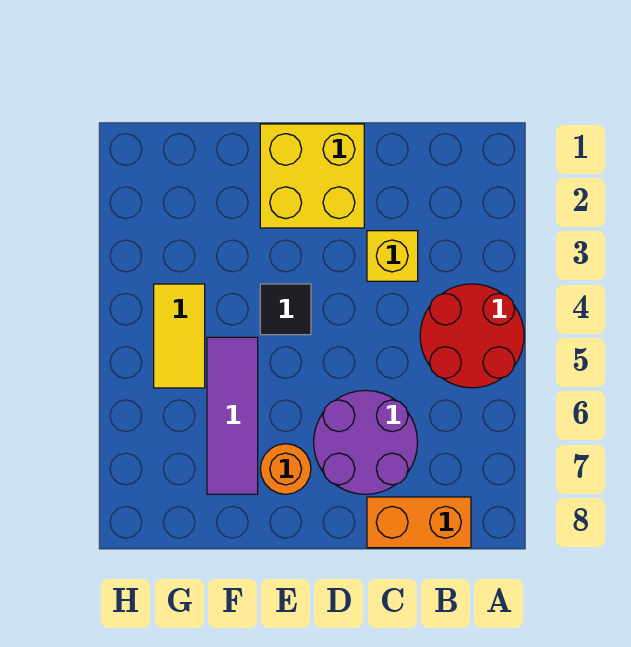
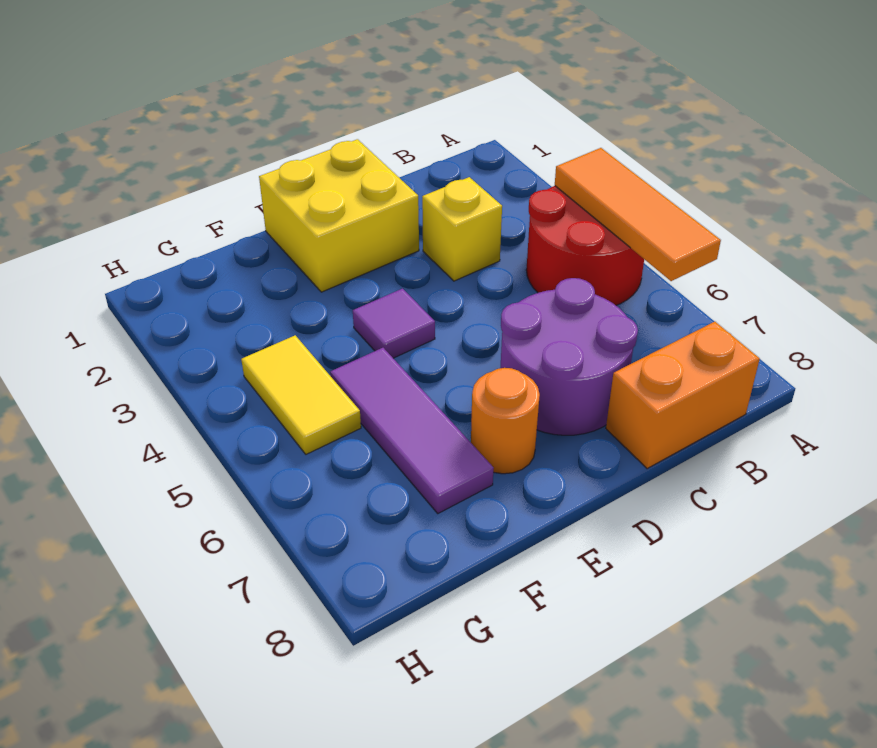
none -> orange tile A4:A6 level 2
black tile E4 level 1 -> purple tile E4 level 1

